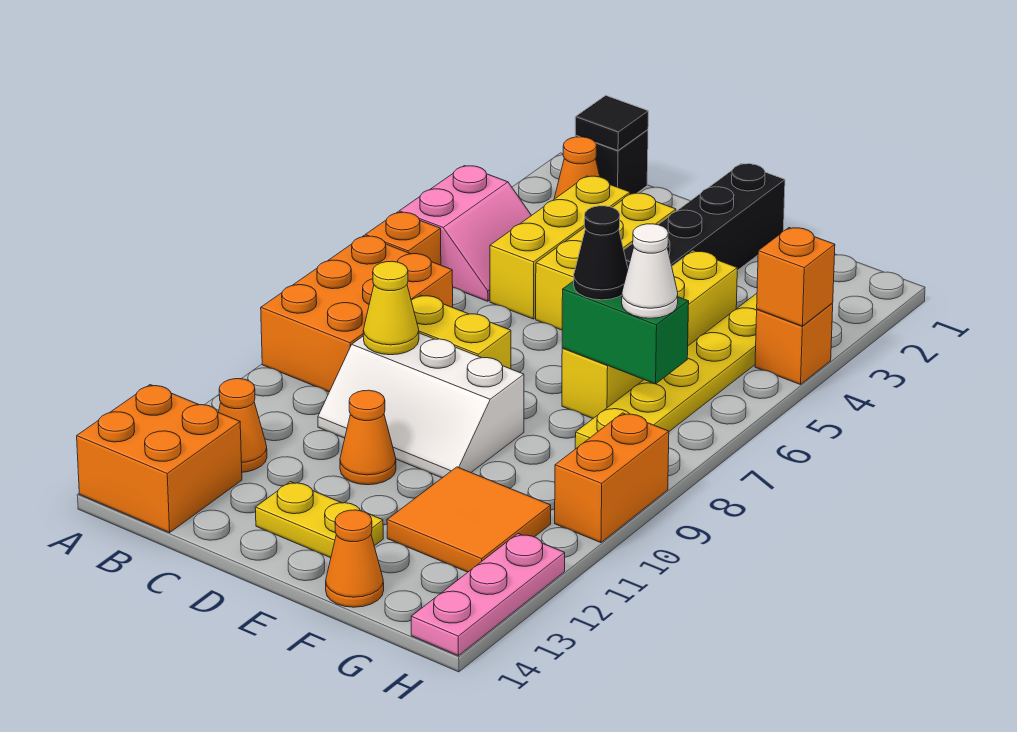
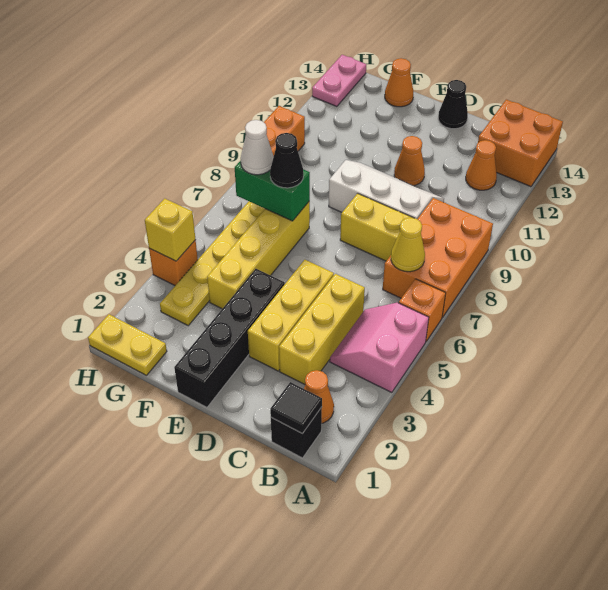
yellow cone C9 level 2 -> yellow cone B7 level 2
yellow plate D13:E13 level 1 -> yellow plate G1:H1 level 1
none -> black cone D14 level 1
orange tile F11:G12 level 1 -> none
orange brick H4 level 2 -> yellow brick H4 level 2
pink plate H12:H14 level 1 -> pink plate H13:H14 level 1

